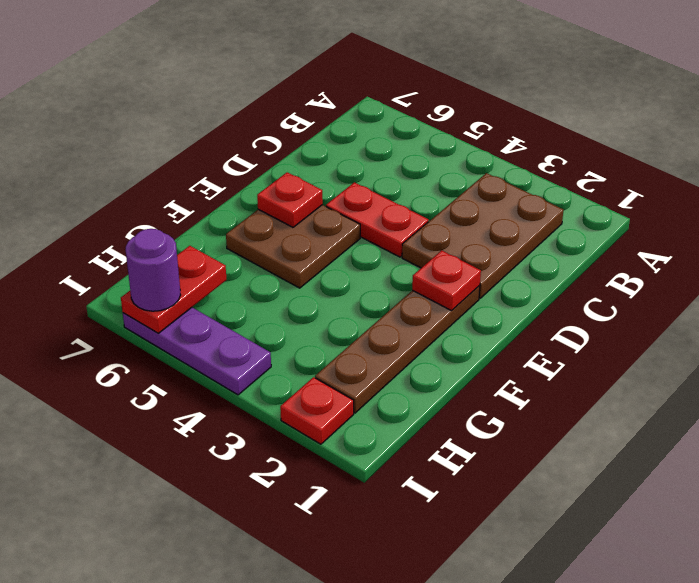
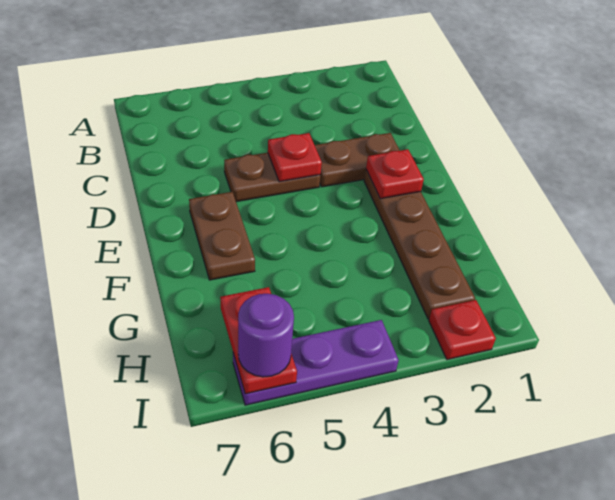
brown plate B2:D3 level 1 -> brown plate D2:D3 level 1
red plate D4:D5 level 1 -> brown plate D4:D5 level 1
brown plate E5:F6 level 1 -> brown plate E6:F6 level 1
red plate E6 level 2 -> red plate D4 level 2

